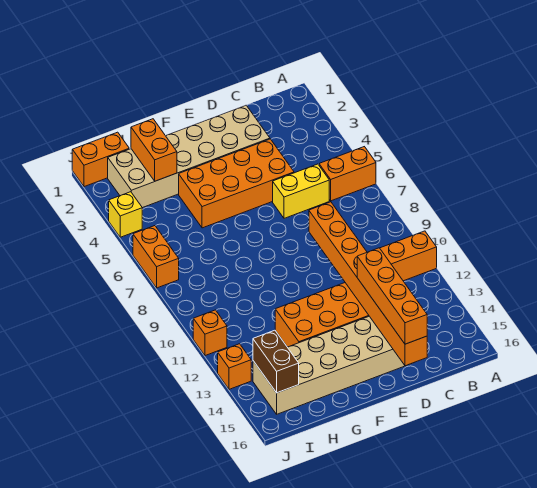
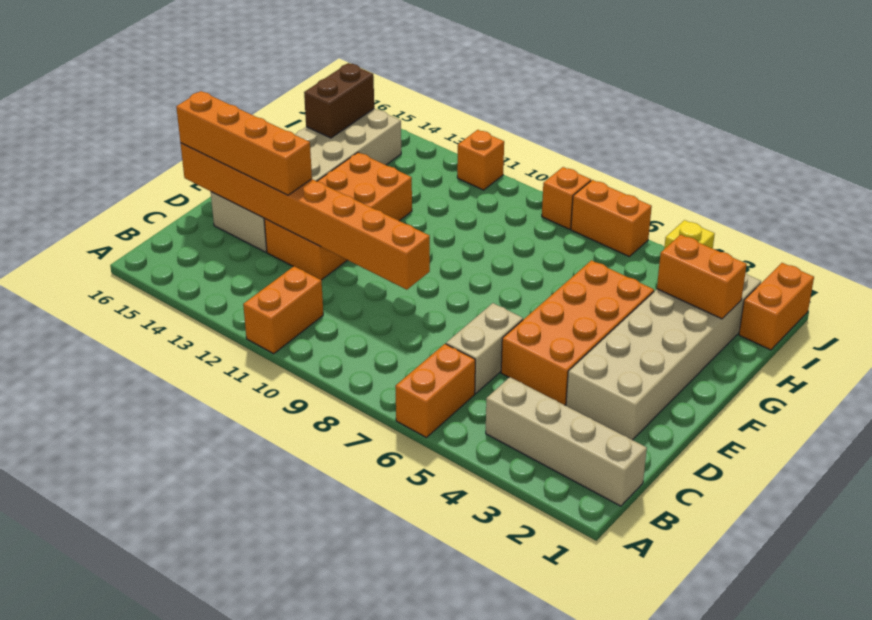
none -> tan brick B1:B4 level 1
yellow brick C6:D6 level 1 -> tan brick C6:D6 level 1
brown brick I14:I15 level 2 -> brown brick H15:I15 level 2
orange brick J13 level 1 -> orange brick J8 level 1

